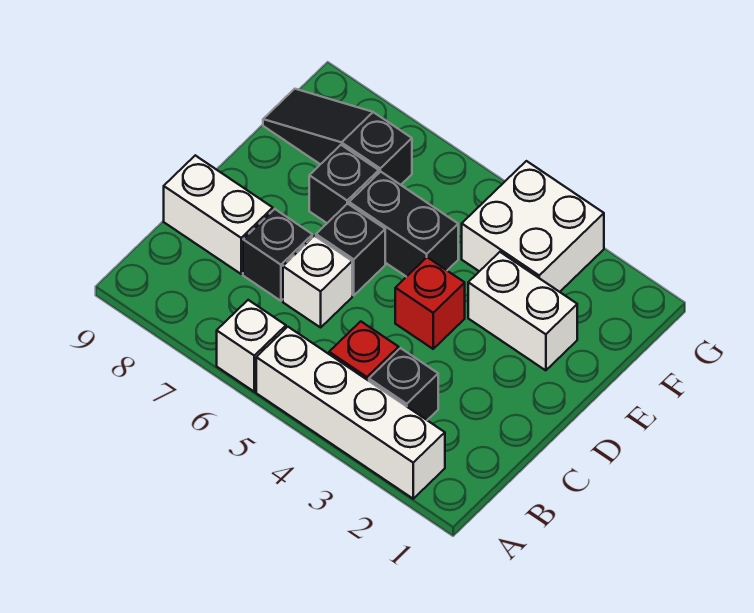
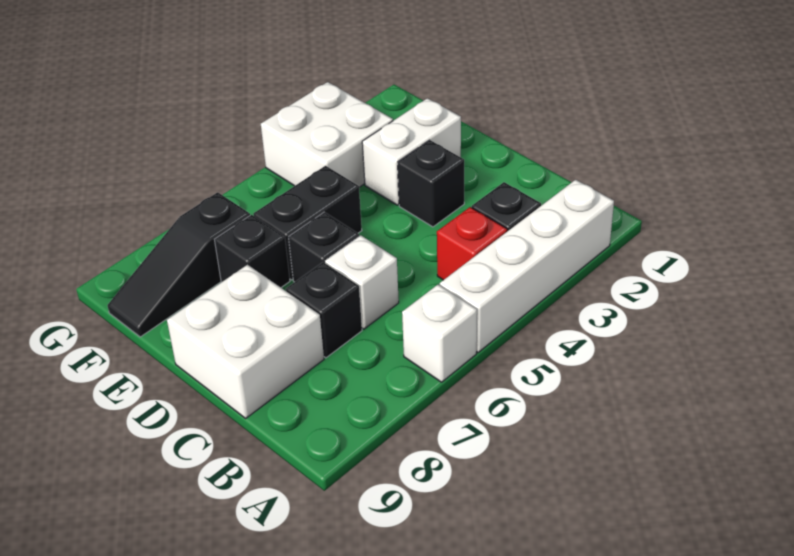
white brick C8:C9 level 1 -> white brick C8:D9 level 1
none -> black brick D3 level 1
red brick D4 level 1 -> none

